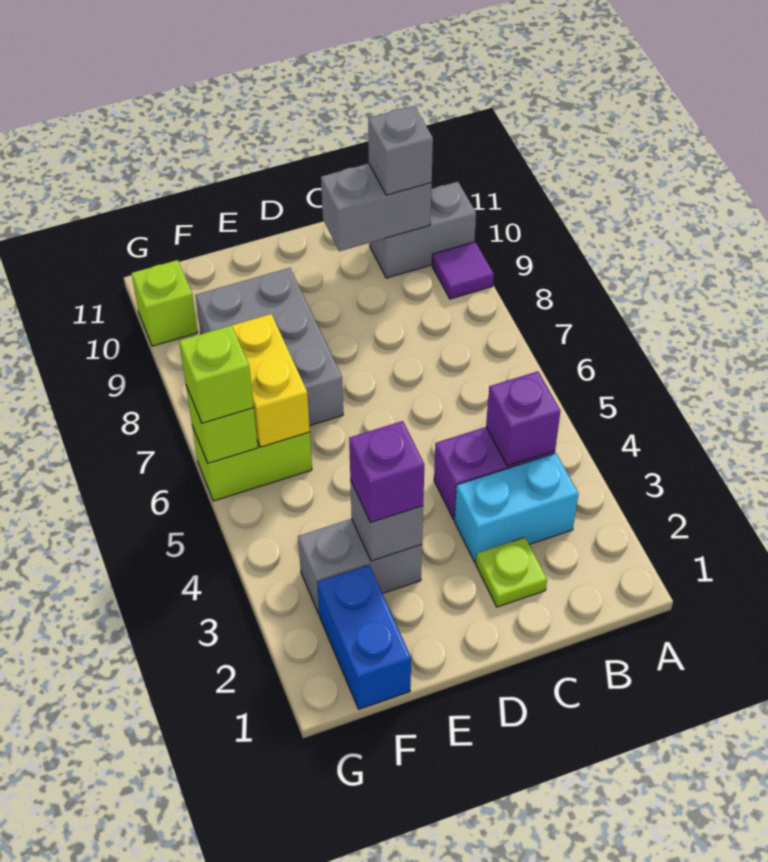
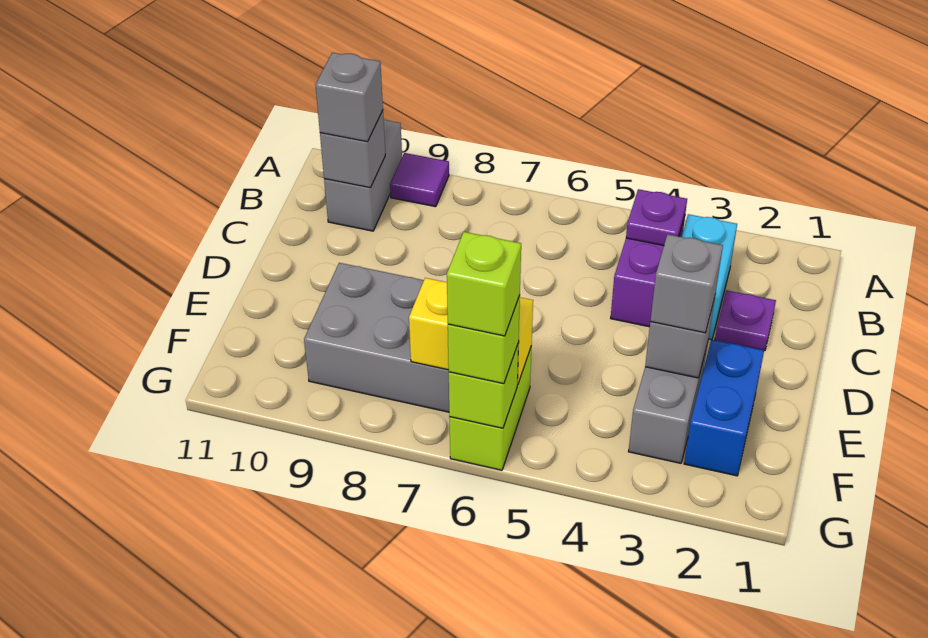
purple brick B4 level 2 -> purple plate B4 level 2
grey brick B10:C10 level 2 -> grey brick B10 level 2
lime plate C2 level 1 -> purple plate C2 level 1
purple brick E3 level 3 -> grey brick E3 level 3
blue brick F1:F2 level 1 -> blue brick E2:F2 level 1
lime brick G10 level 1 -> lime brick G6 level 4

